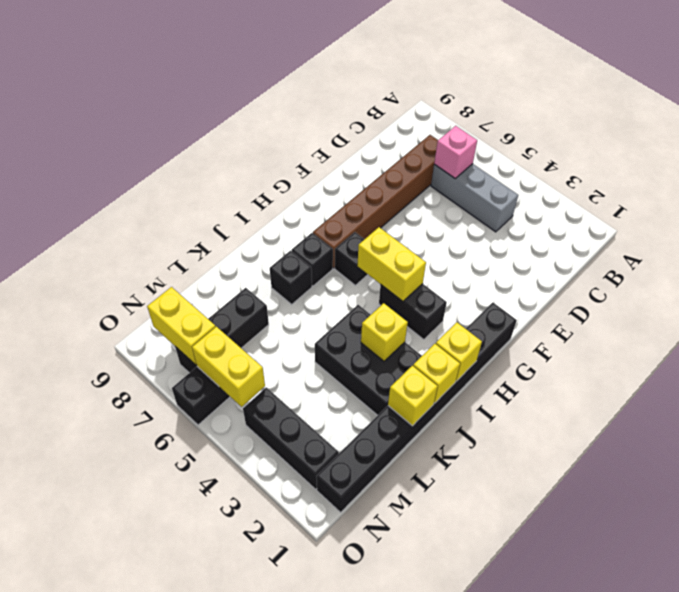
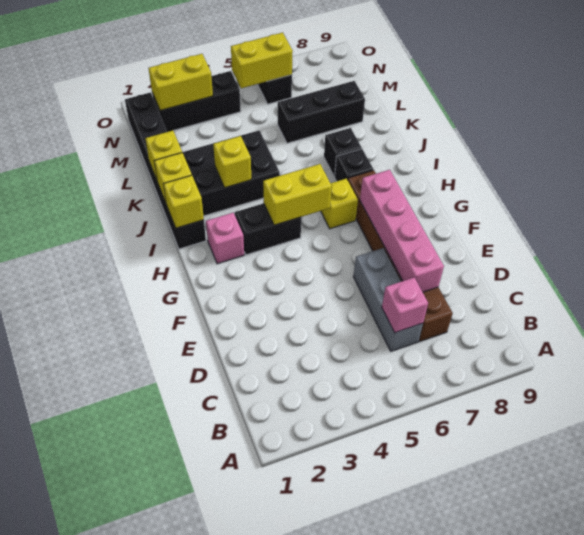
grey brick C4:C6 level 1 -> grey brick C6:E6 level 1
none -> pink brick D7:G7 level 2
black brick G1:N1 level 1 -> black brick I1:N1 level 1
none -> pink brick H2 level 1
black brick H6 level 1 -> yellow brick H6 level 1
black brick L7:N7 level 1 -> black brick L6:L8 level 1
yellow brick N7:N8 level 2 -> yellow brick N2:N3 level 2

